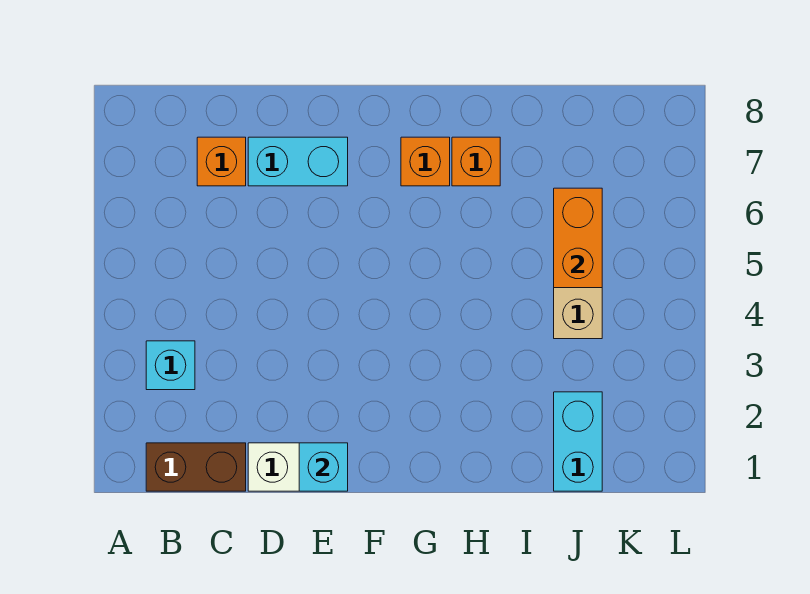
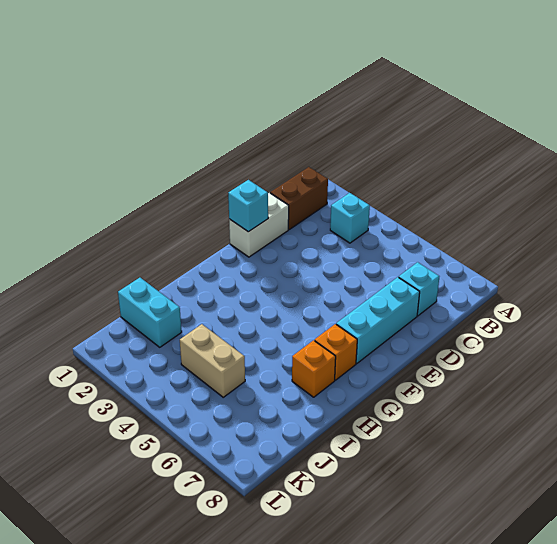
orange brick C7 level 1 -> cyan brick C7 level 1
cyan brick D7:E7 level 1 -> cyan brick D7:F7 level 1
orange brick J5:J6 level 2 -> none

